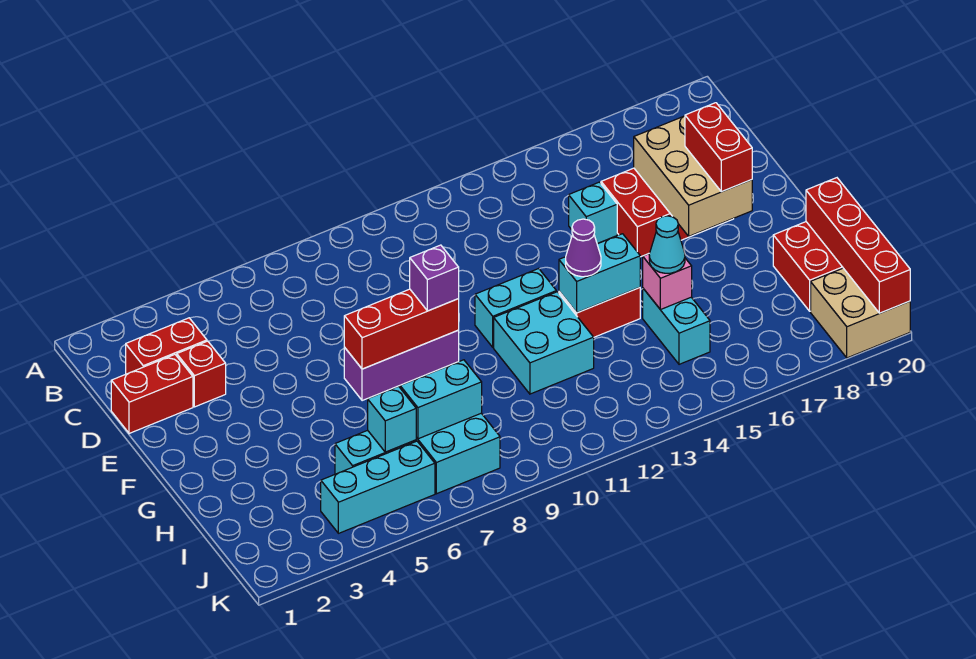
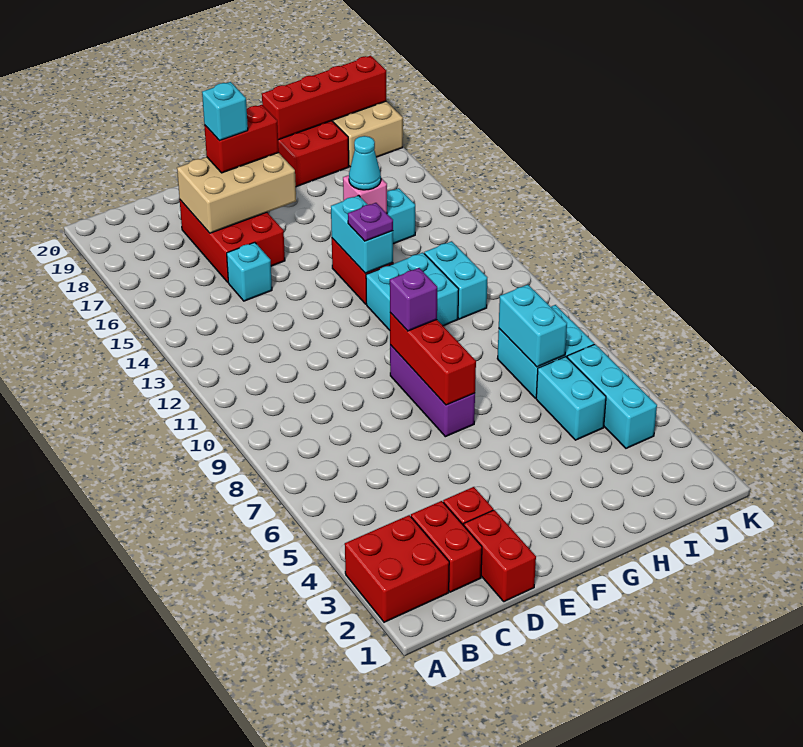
none -> red brick A2:B3 level 1
cyan brick F11:F12 level 1 -> cyan brick I11:I12 level 1
purple cone G13 level 3 -> purple plate G13 level 3
cyan brick I6 level 2 -> cyan brick E18 level 4

